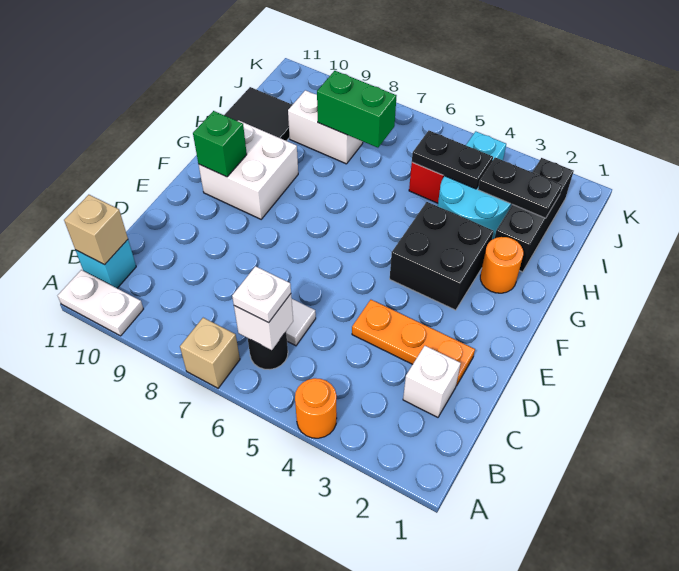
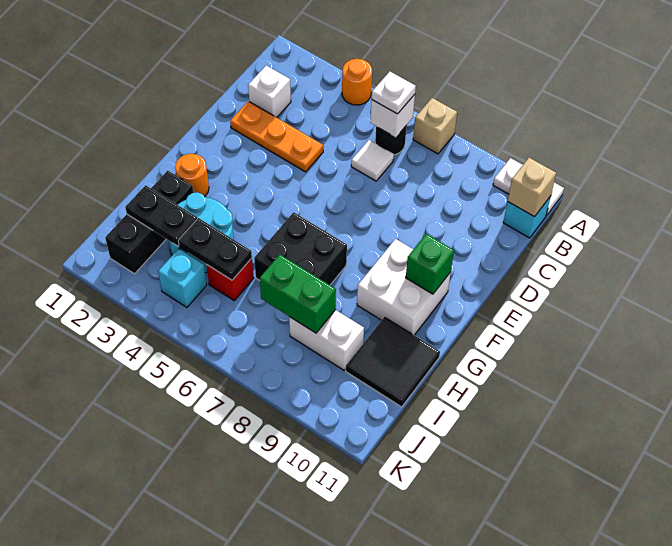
black brick F3:G4 level 1 -> black brick G6:H7 level 1

